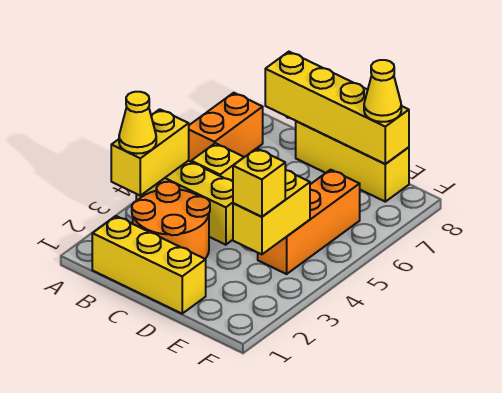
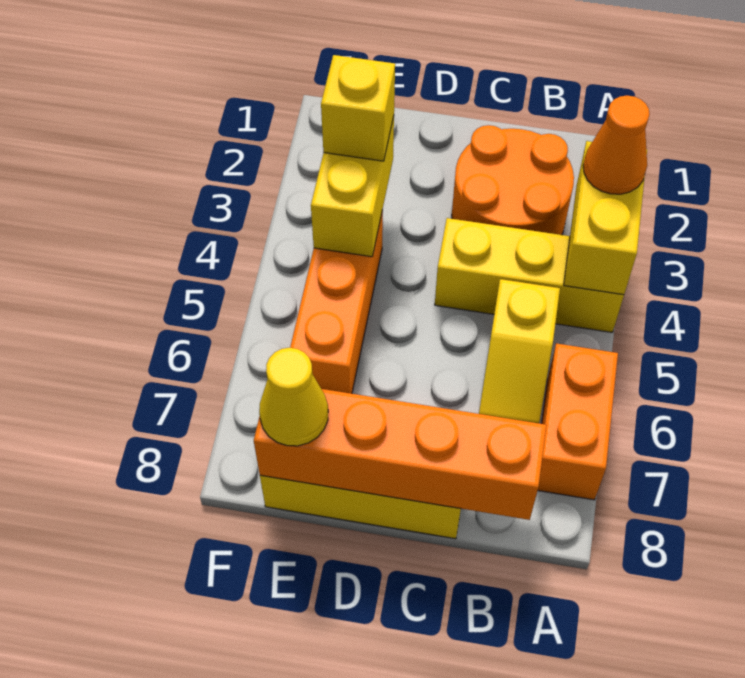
yellow cone A3 level 3 -> orange cone A3 level 3
yellow brick B1:D1 level 1 -> none
yellow brick B8:E8 level 2 -> orange brick B8:E8 level 2

